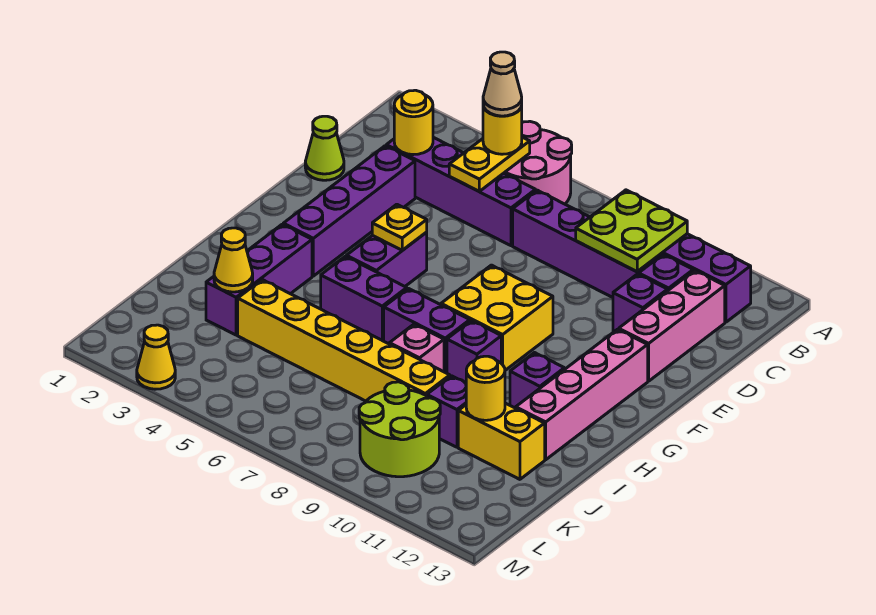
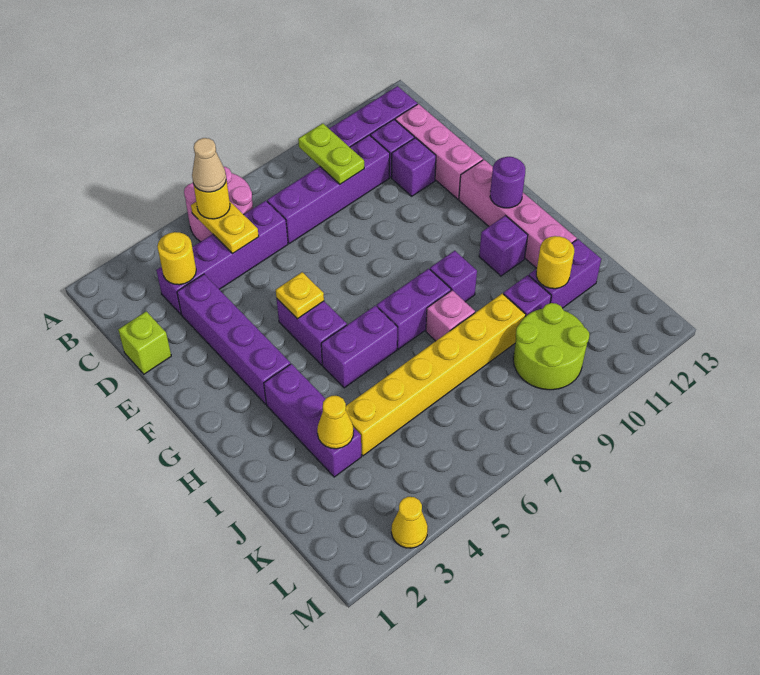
lime plate B9:C10 level 2 -> lime plate B9:C9 level 2
lime cone D1 level 1 -> lime brick D1 level 1
yellow brick F8:G9 level 1 -> none
none -> purple round brick G12 level 2
yellow brick J11:J12 level 1 -> purple brick J11:J12 level 1

